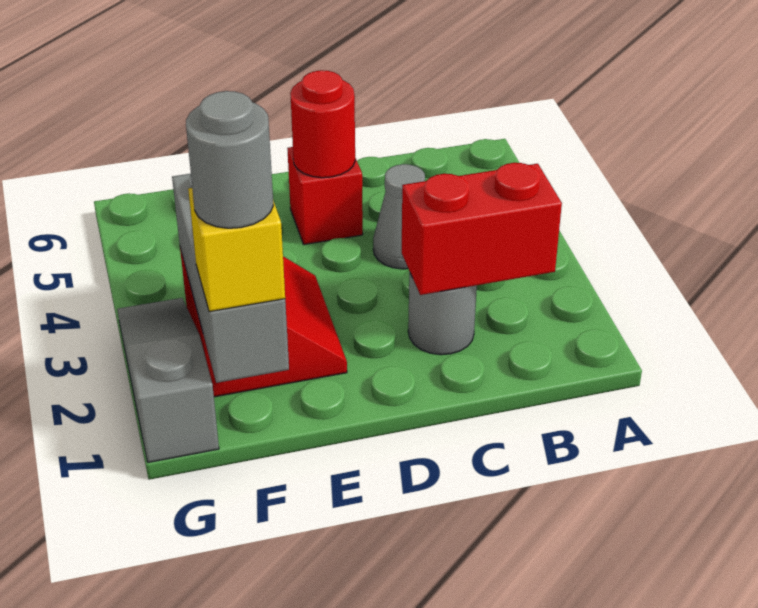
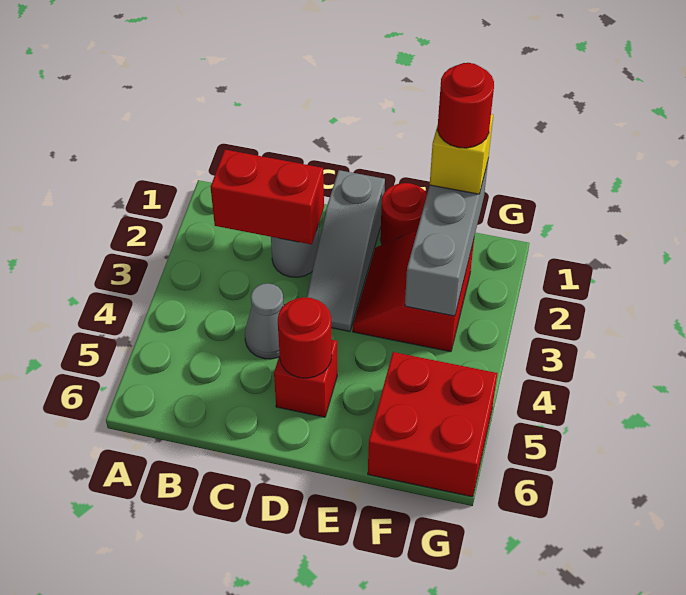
none -> red round brick E1 level 1
grey round brick F1 level 4 -> red round brick F1 level 4
none -> red brick F5:G6 level 1
grey slope G1:G3 level 1 top 1 -> grey slope D1:D3 level 1 top 1

